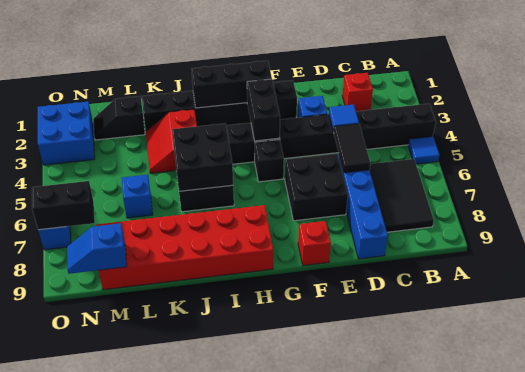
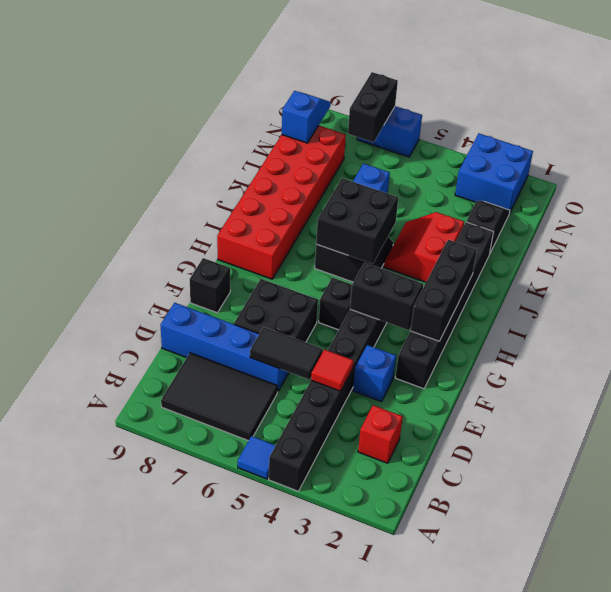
blue tile D4 level 2 -> red tile D4 level 2
red brick F9 level 1 -> black brick F9 level 1
red slope J3:K4 level 1 top J -> red slope J3:K4 level 1 top 3

